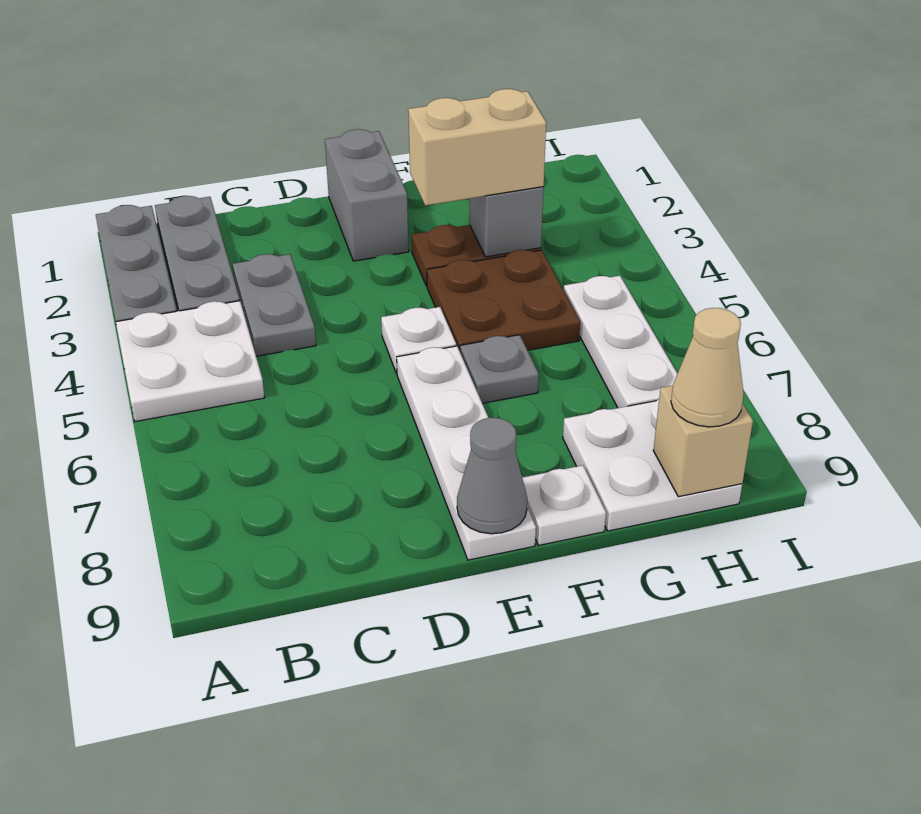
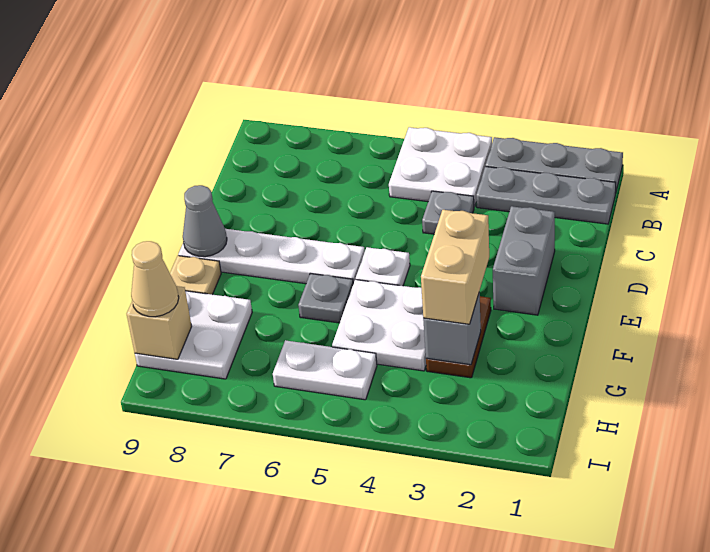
grey plate C3:C4 level 1 -> grey plate C4 level 1
grey brick E1:E2 level 1 -> grey brick D2:E2 level 1
brown plate F4:G5 level 1 -> white plate F4:G5 level 1
white plate F9 level 1 -> tan plate F9 level 1
white plate H5:H7 level 1 -> white plate H5:H6 level 1

